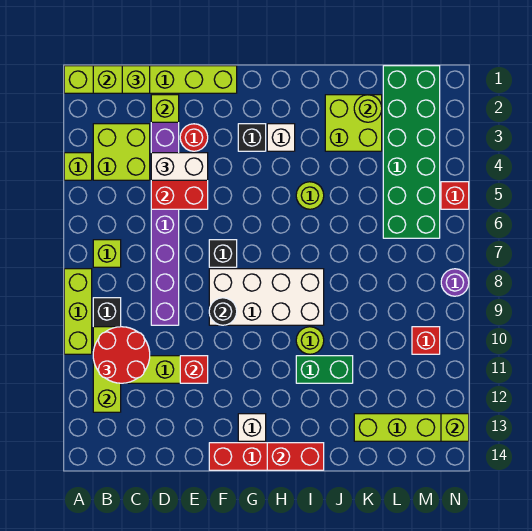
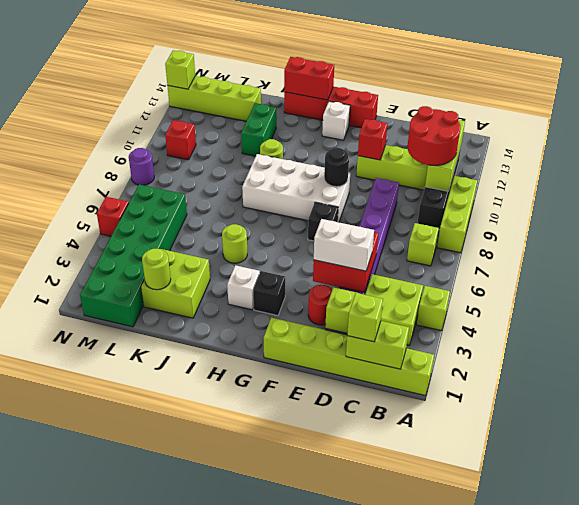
green brick I11:J11 level 1 -> green brick J11:J12 level 1

